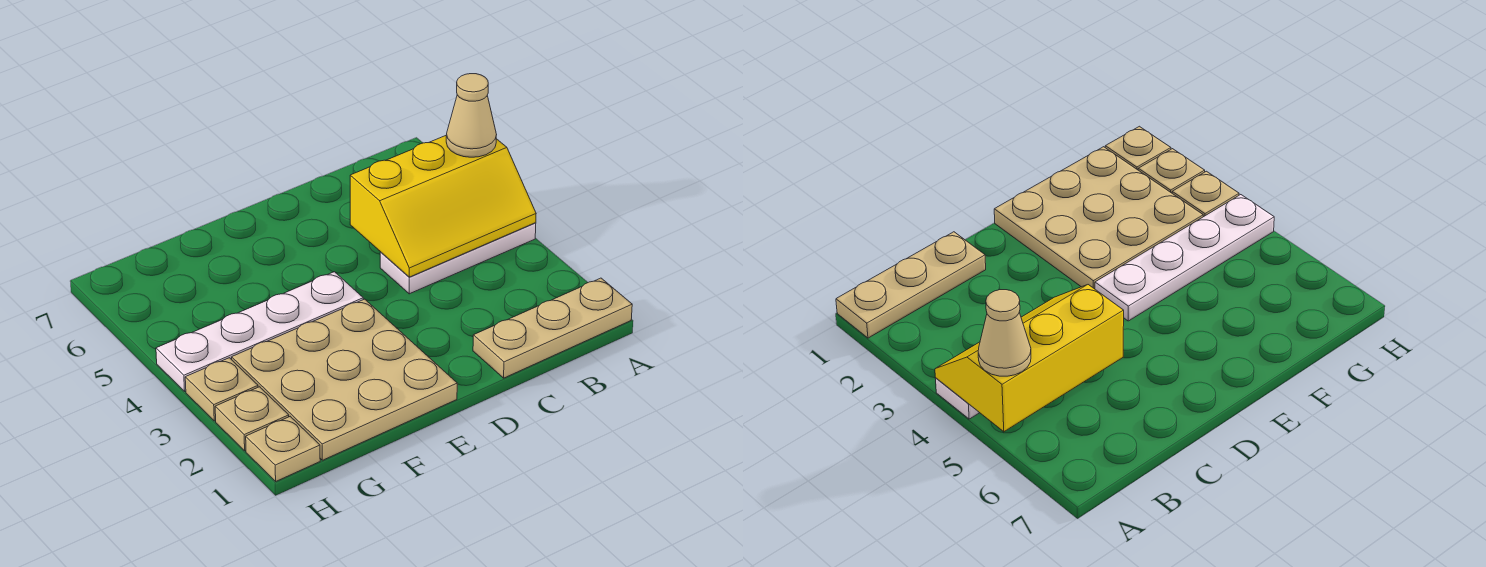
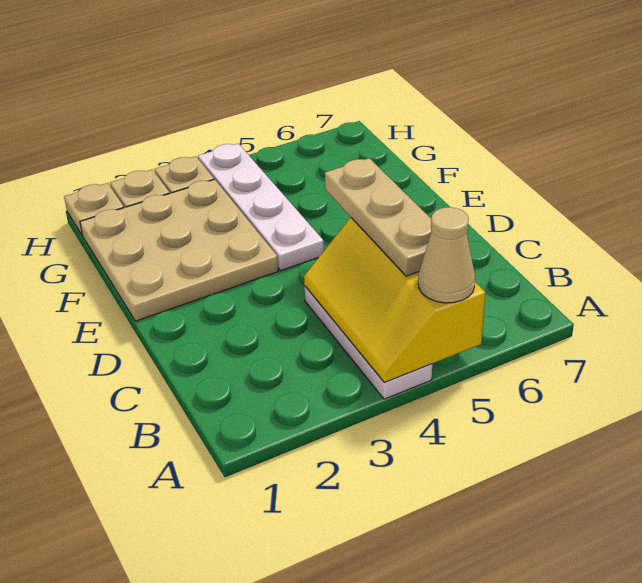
tan plate A1:C1 level 1 -> tan plate B5:D5 level 3

